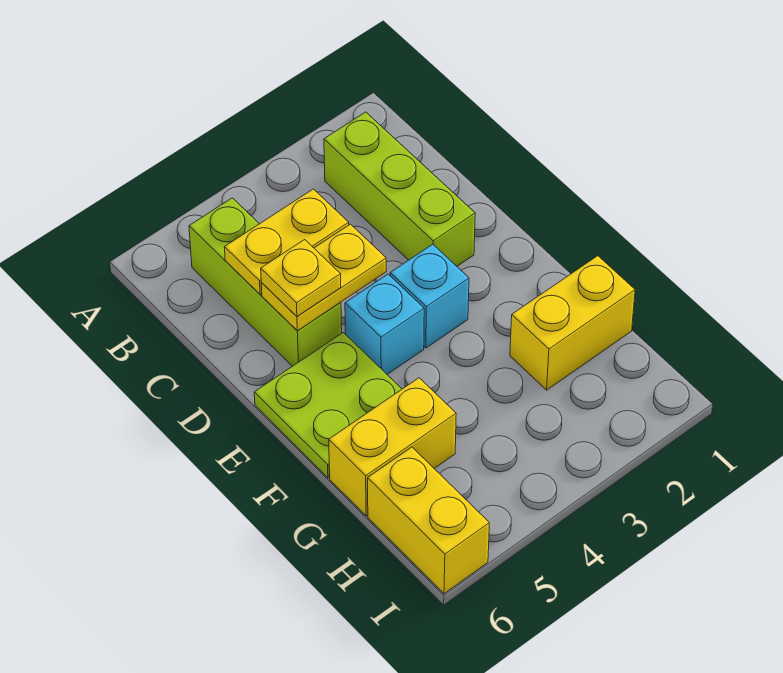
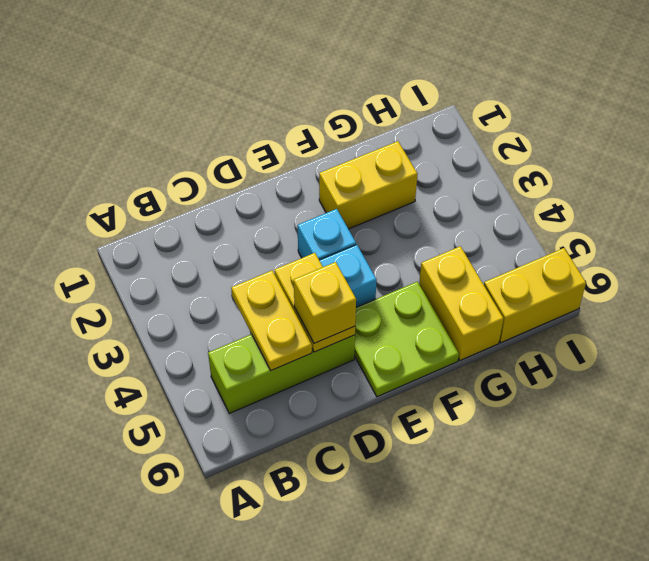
lime brick B2:D2 level 1 -> none
yellow plate D5 level 3 -> yellow brick D5 level 3
yellow brick G1:G2 level 1 -> yellow brick F2:G2 level 1

